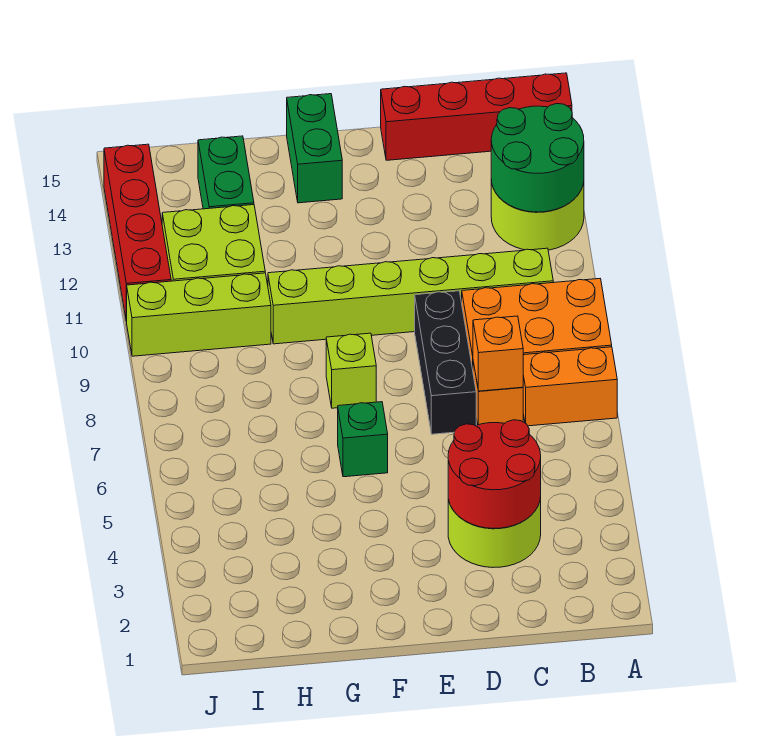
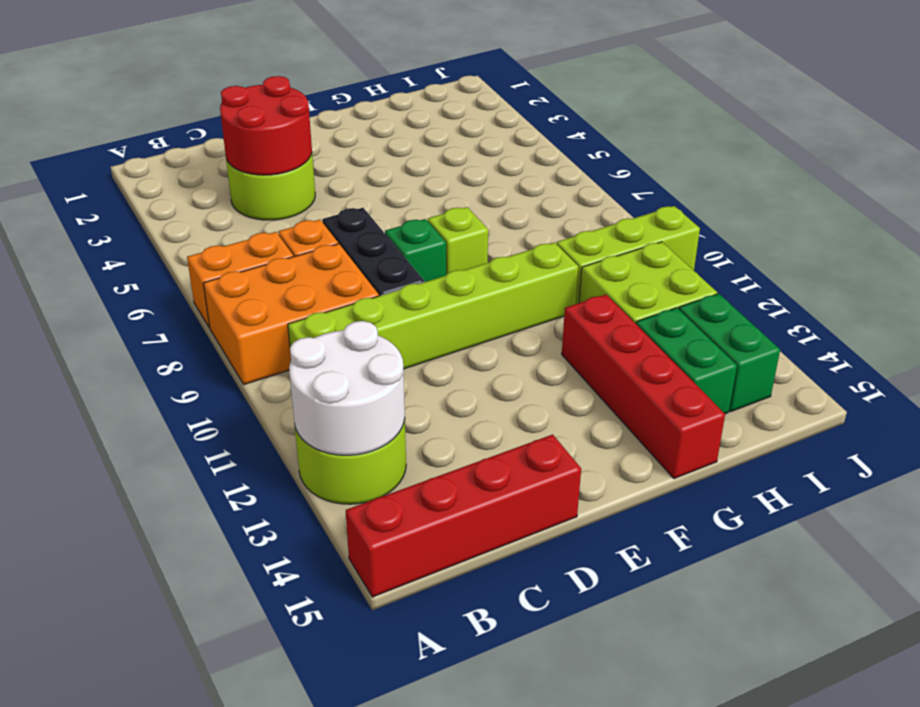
green round brick A12:B13 level 2 -> white round brick A12:B13 level 2
orange brick C7 level 2 -> none
green brick F6 level 1 -> green brick E8 level 1
green brick F14:F15 level 1 -> green brick I13:I14 level 1
red brick J11:J14 level 1 -> red brick G12:G15 level 1

